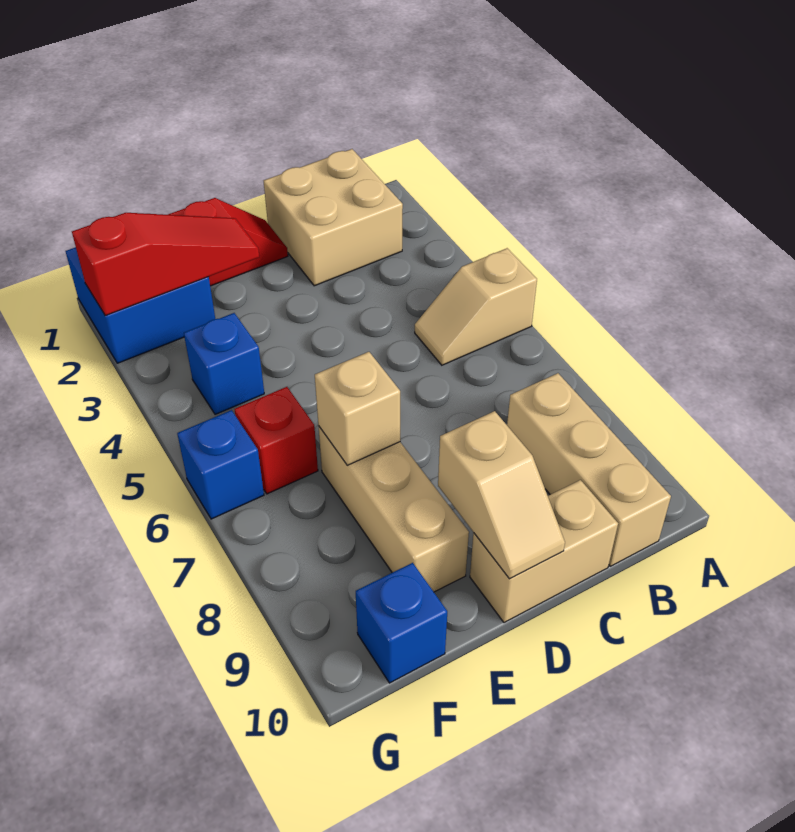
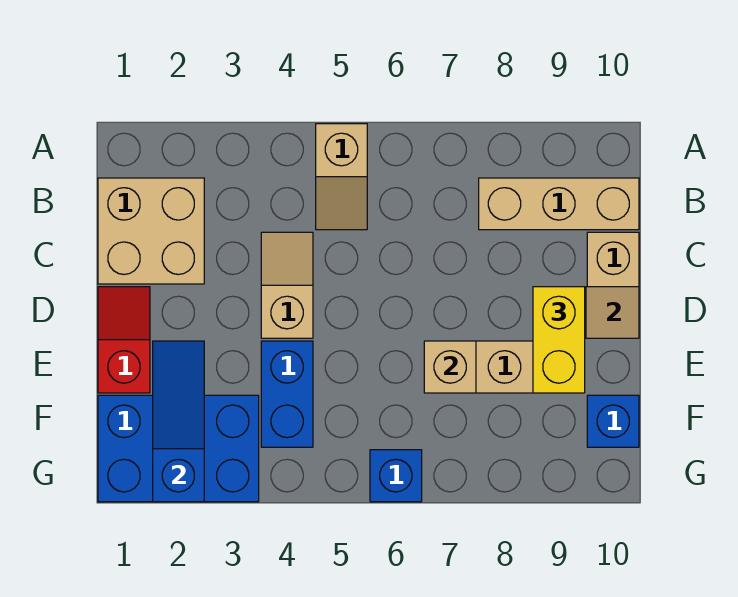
none -> tan slope C4:D4 level 1 top D
none -> yellow brick D9:E9 level 3
red slope E2:G2 level 2 top G -> blue slope E2:G2 level 2 top G
blue brick F1:G2 level 1 -> blue brick F1:G3 level 1
blue brick F4 level 1 -> blue brick E4:F4 level 1
red brick F6 level 1 -> none

